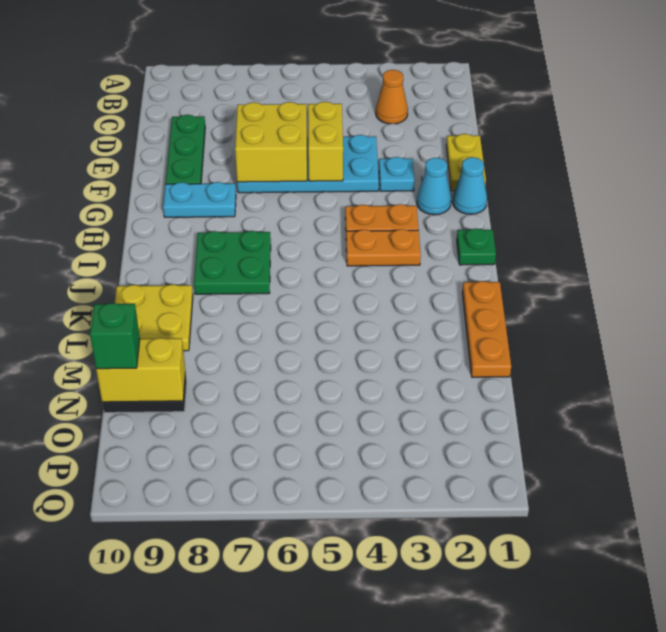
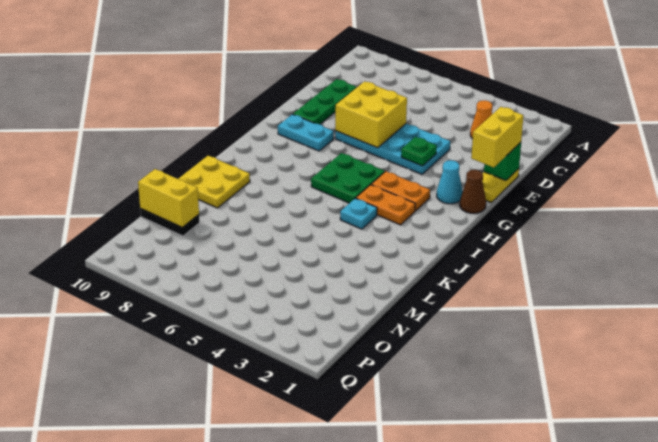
yellow brick E5:F5 level 2 -> yellow brick E1:F1 level 3
cyan plate F3 level 1 -> cyan plate J4 level 1
cyan cone G1 level 1 -> brown cone G1 level 1
green plate I1 level 1 -> green plate F4 level 2
green plate I7:J8 level 1 -> green plate H5:I6 level 1
orange plate K1:M1 level 1 -> none
green brick N10 level 3 -> green brick E1 level 2

